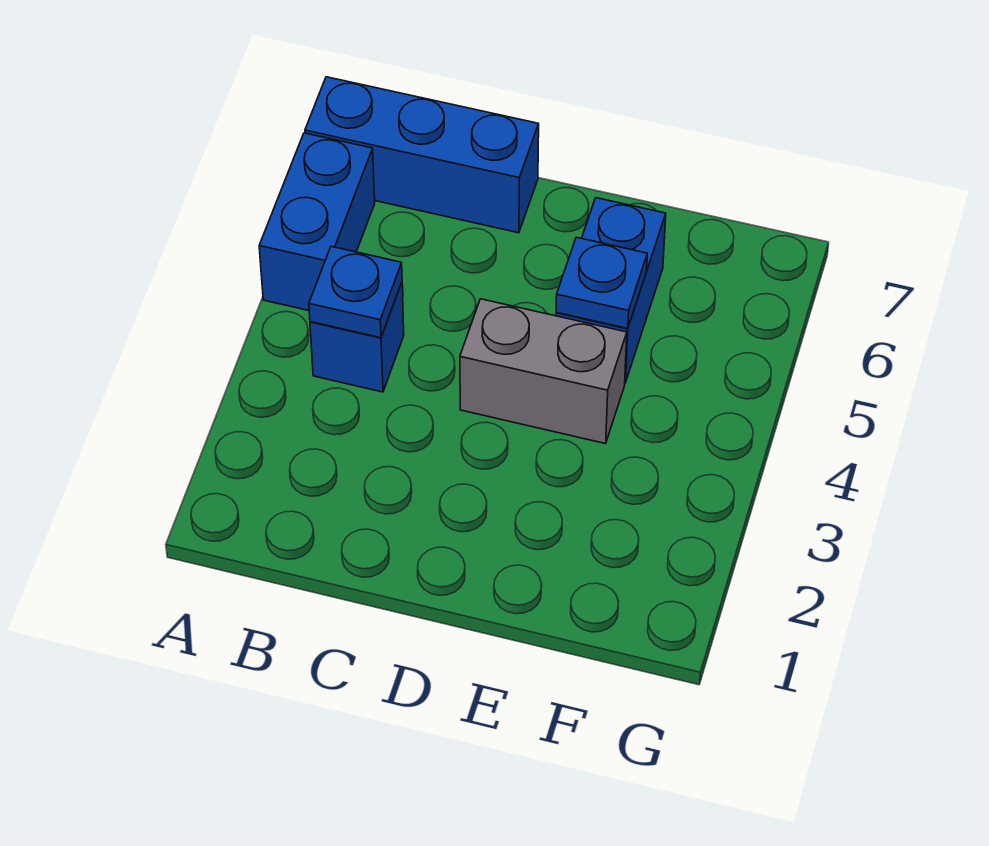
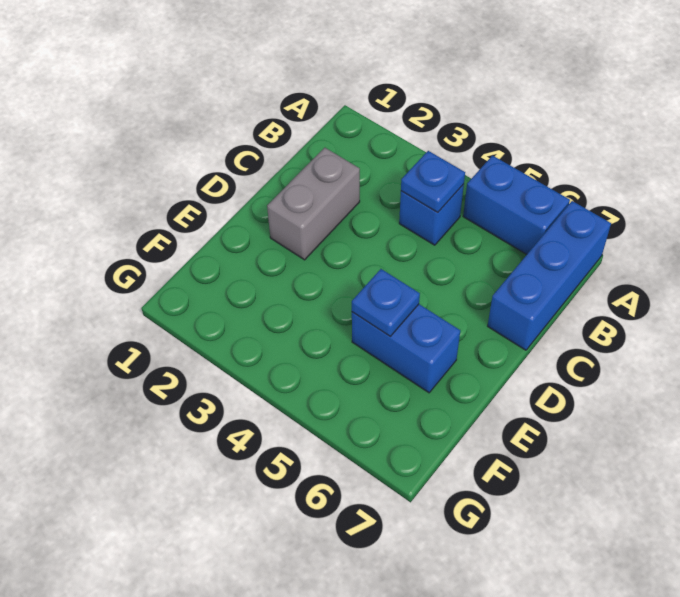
grey brick D4:E4 level 1 -> grey brick C2:D2 level 1

